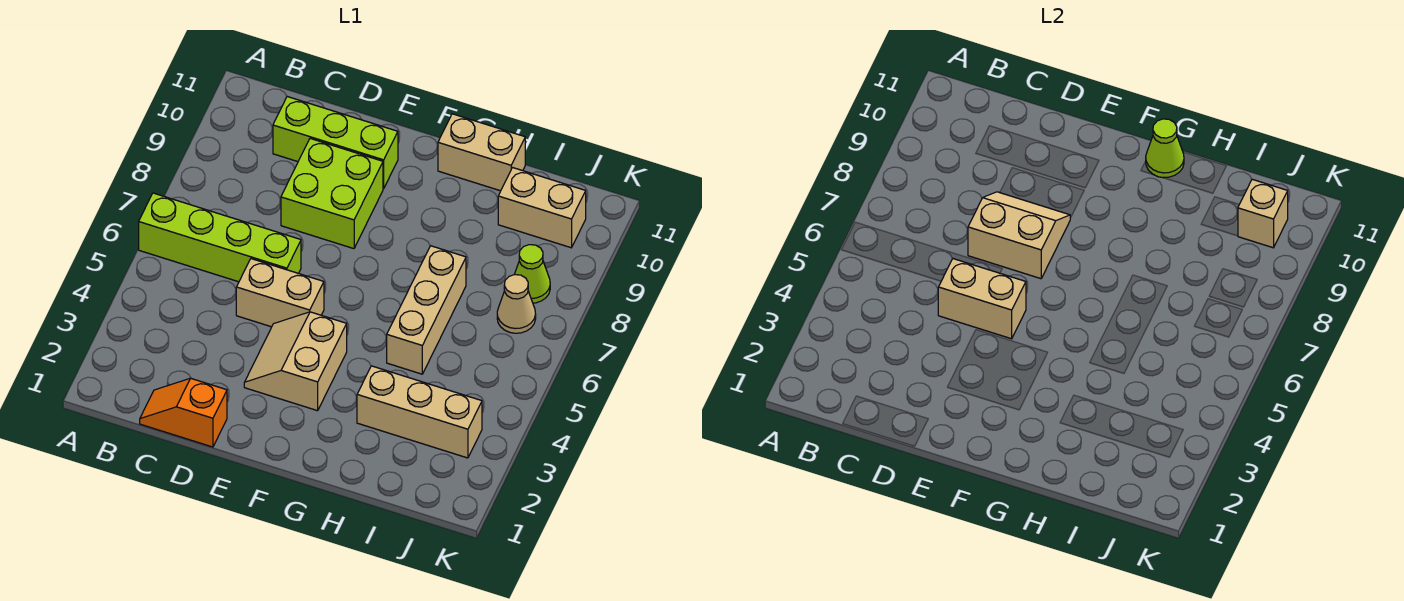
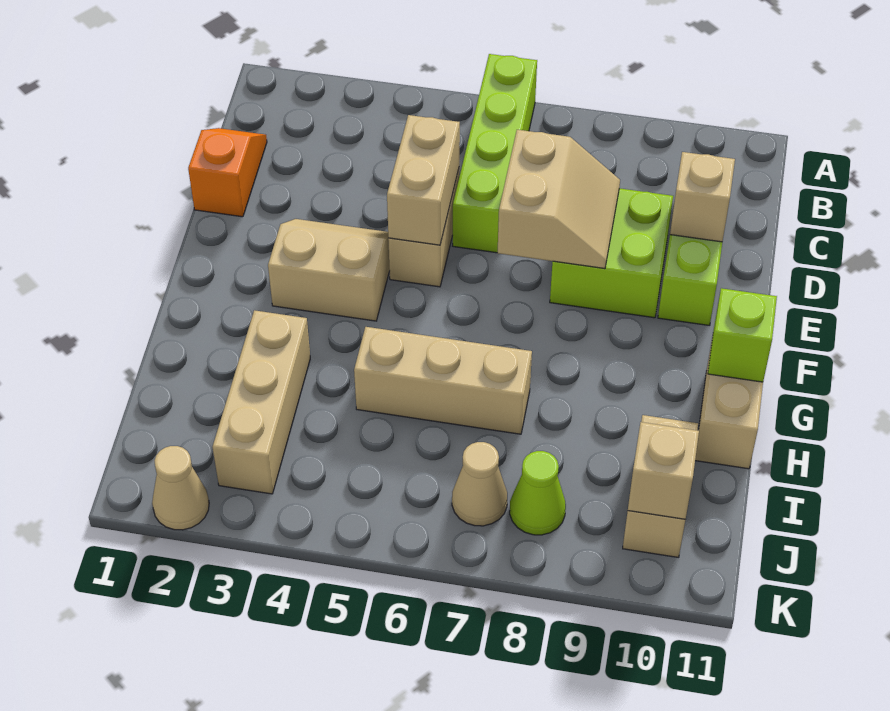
none -> tan brick D10 level 2
lime cone G11 level 2 -> lime brick G11 level 2
none -> tan cone K2 level 1

